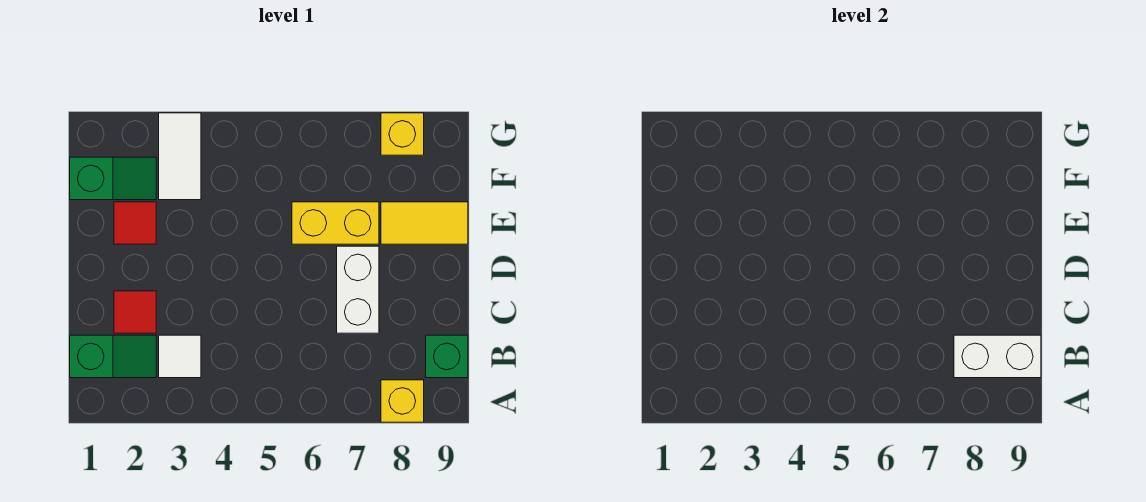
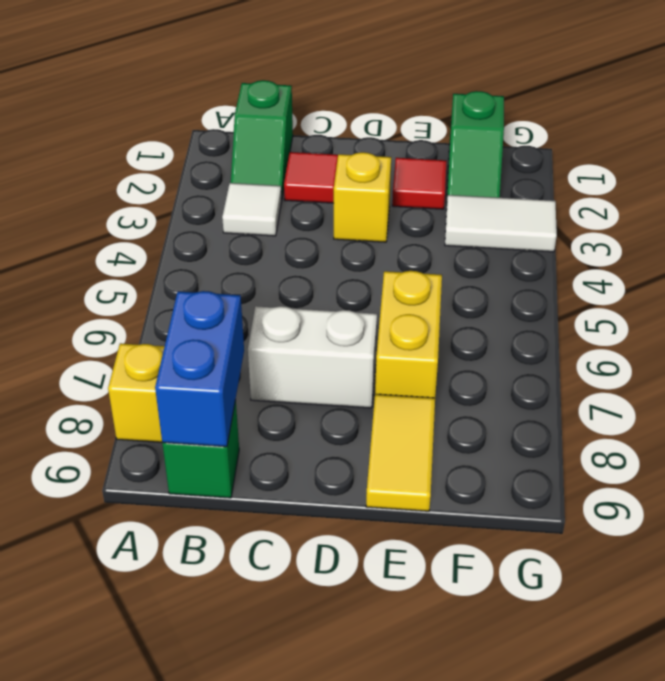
white brick B8:B9 level 2 -> blue brick B8:B9 level 2
yellow brick G8 level 1 -> yellow brick D3 level 1

